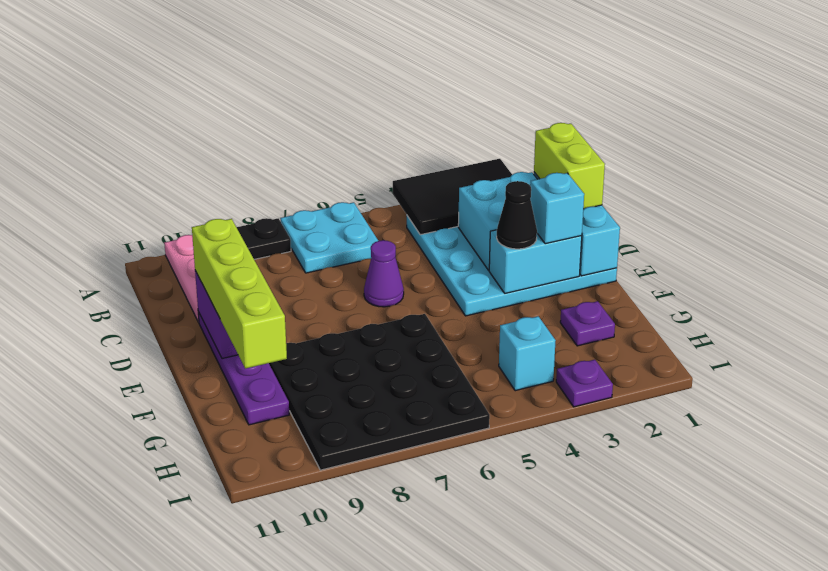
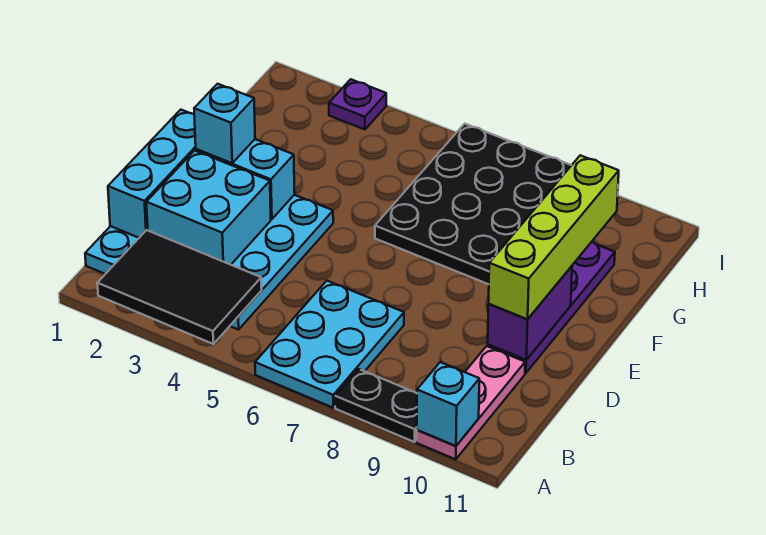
cyan plate A6:B7 level 1 -> cyan plate A6:C7 level 1
lime brick C1:D1 level 3 -> none
purple cone D6 level 1 -> none
black cone E3 level 3 -> none
purple plate G2 level 1 -> none
cyan brick H4 level 1 -> cyan brick A10 level 2

